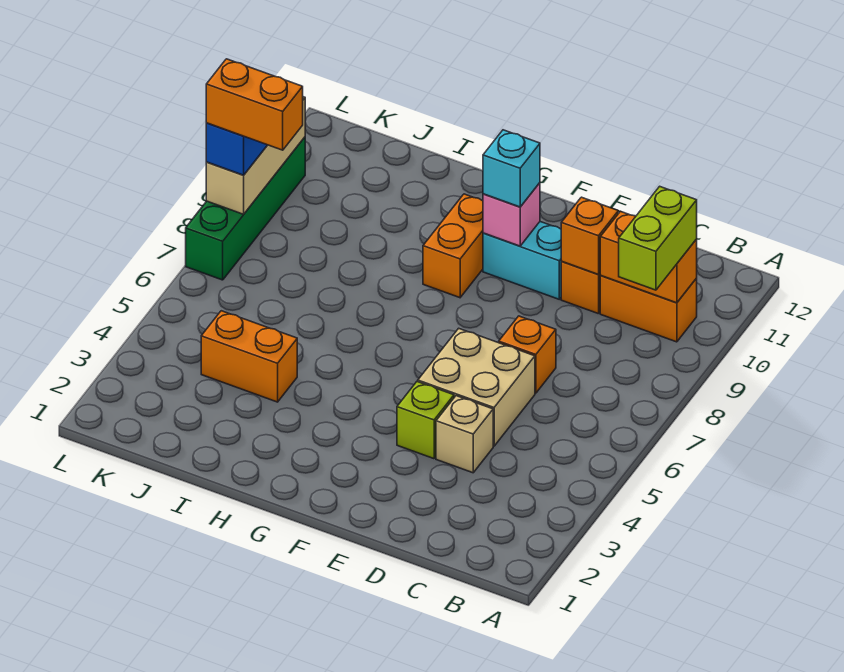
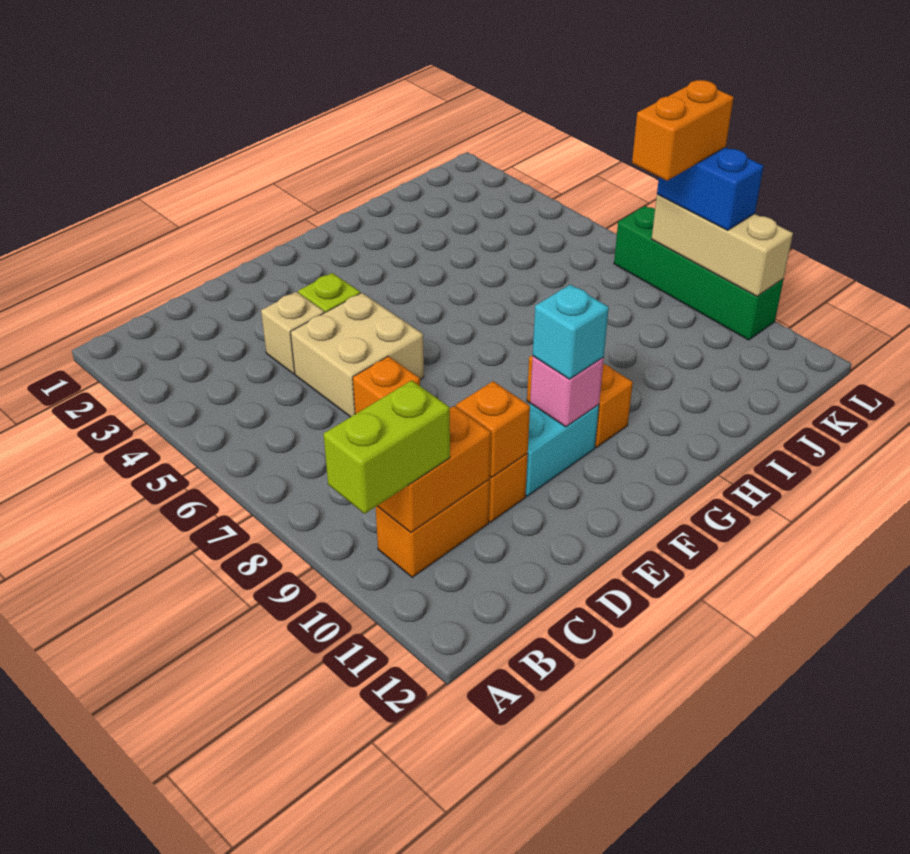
lime brick B9:B10 level 3 -> lime brick A10:B10 level 3
orange brick I4:J4 level 1 -> none

